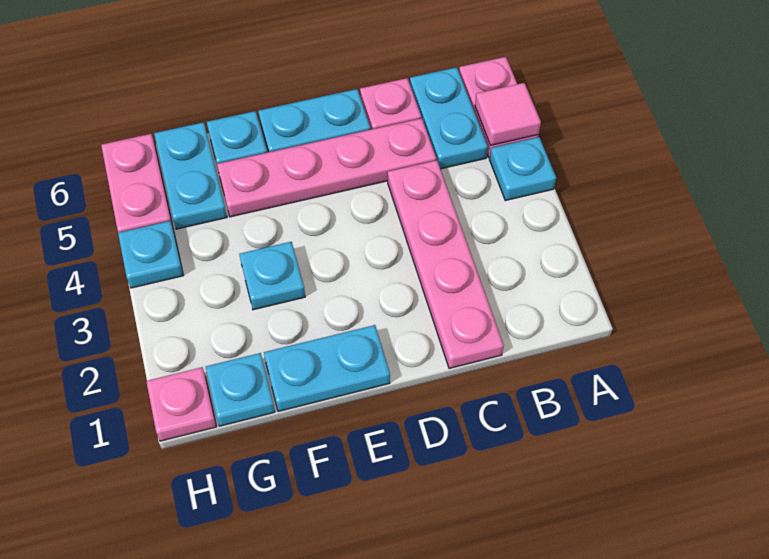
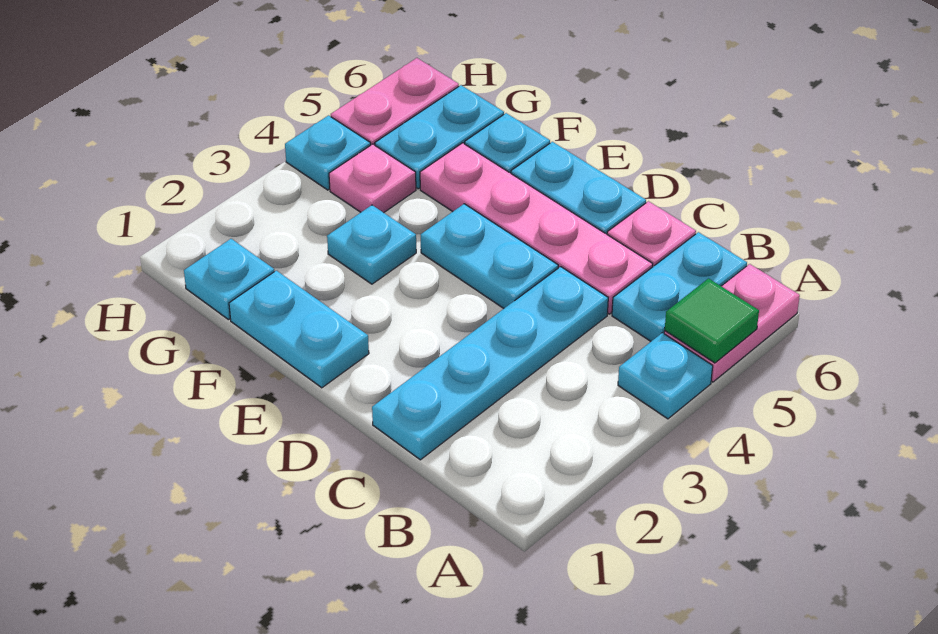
pink tile A5 level 2 -> green tile A5 level 2
pink plate C1:C4 level 1 -> cyan plate C1:C4 level 1
none -> cyan plate D4:E4 level 1
pink plate H1 level 1 -> pink plate G4 level 1

